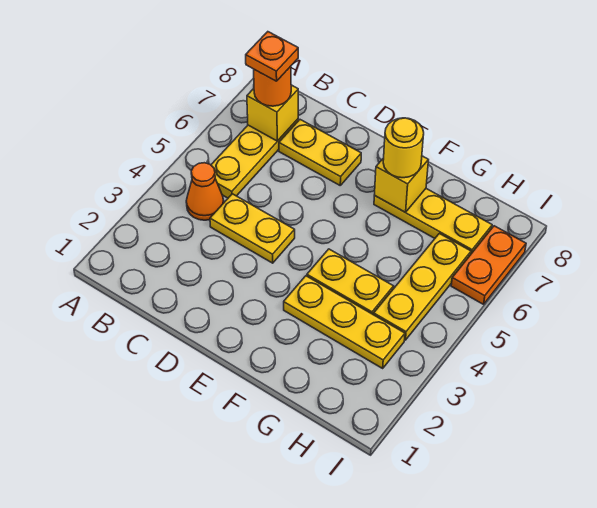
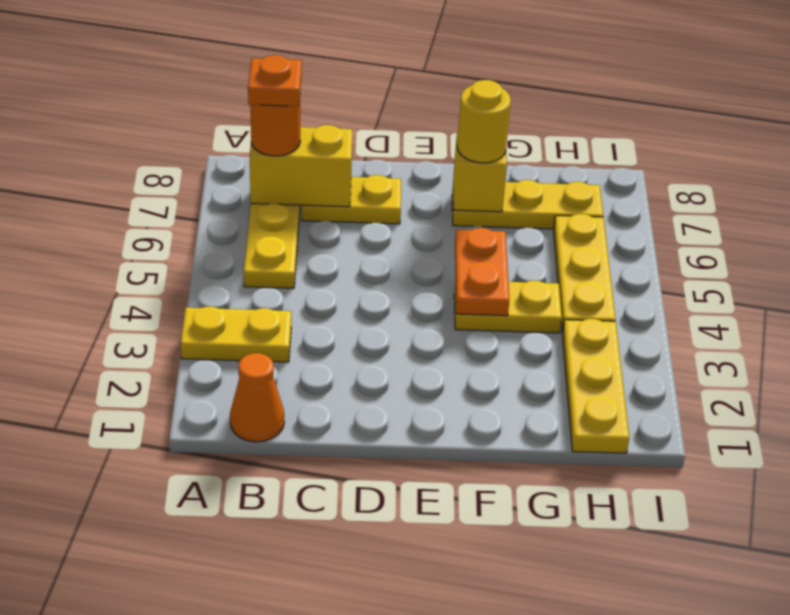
orange cone B4 level 1 -> orange cone B1 level 1
yellow brick B7 level 2 -> yellow brick B7:C7 level 2
yellow plate C4:D4 level 1 -> yellow plate A3:B3 level 1
yellow plate F3:H3 level 1 -> yellow plate H1:H3 level 1
orange plate I6:I7 level 1 -> orange plate F4:F5 level 2

